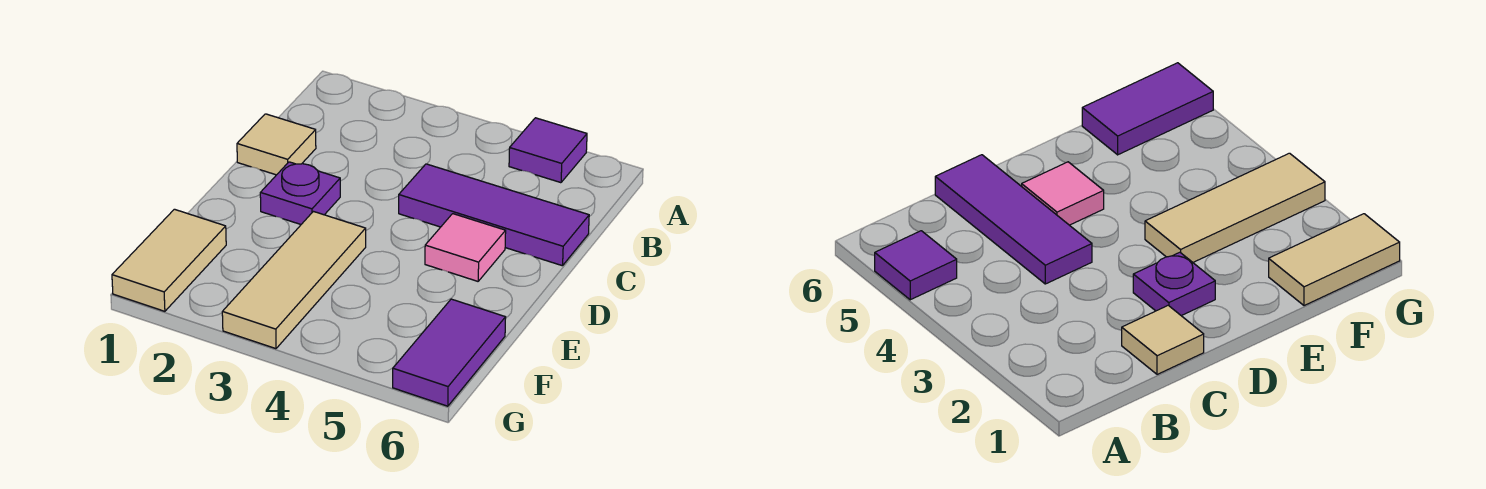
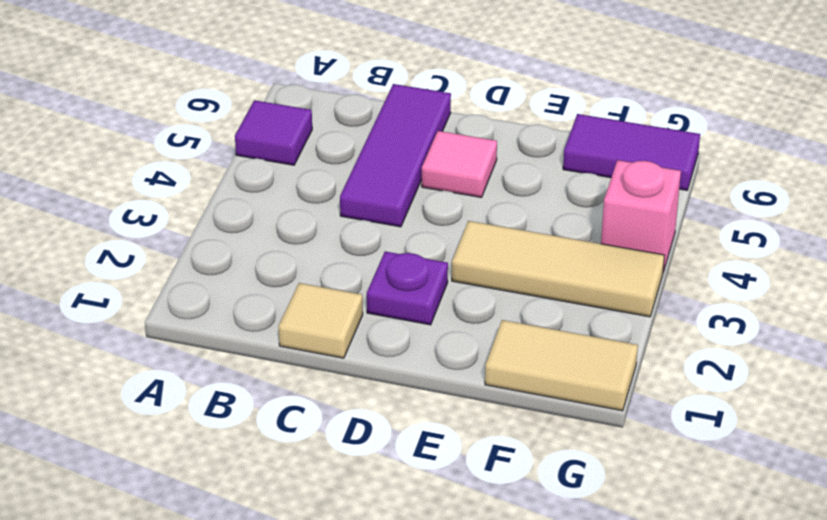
none -> pink brick G4 level 1

